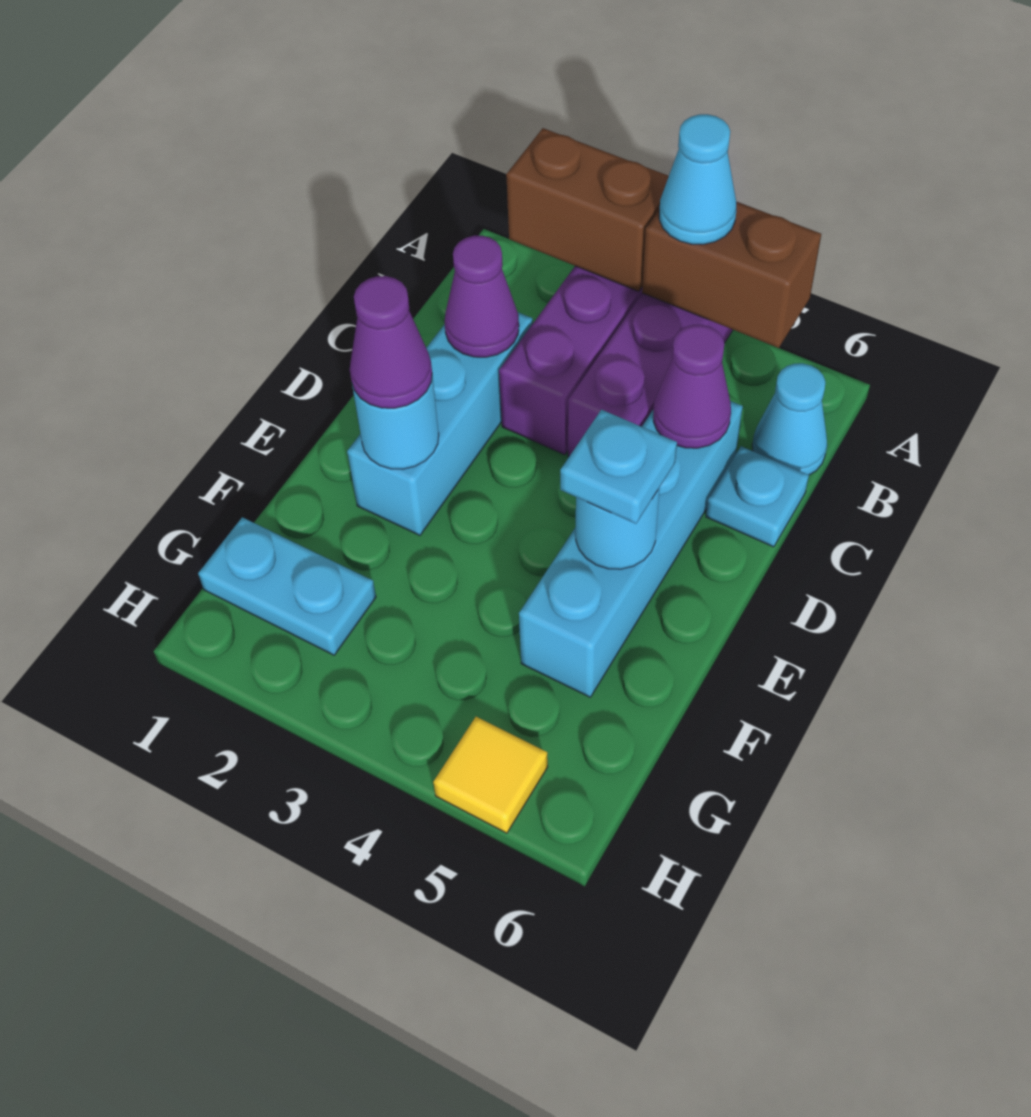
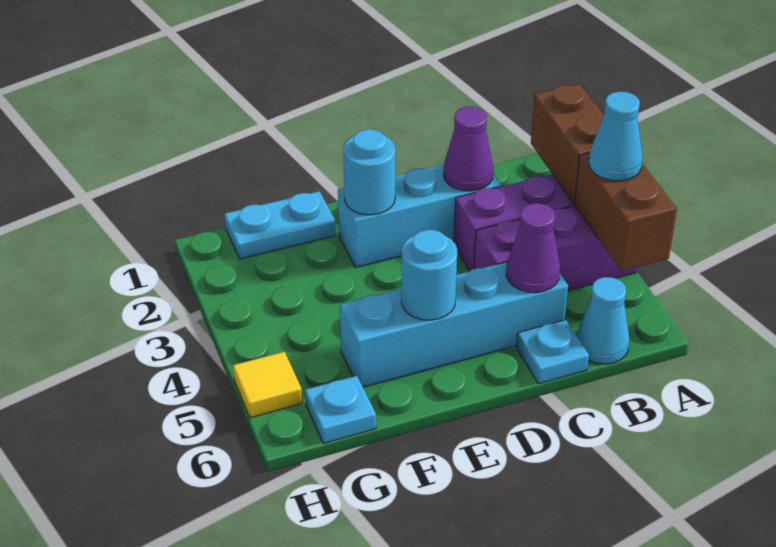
purple cone E2 level 3 -> none
cyan plate E5 level 3 -> cyan plate G6 level 1
cyan plate G1:G2 level 1 -> cyan plate F1:G1 level 1

